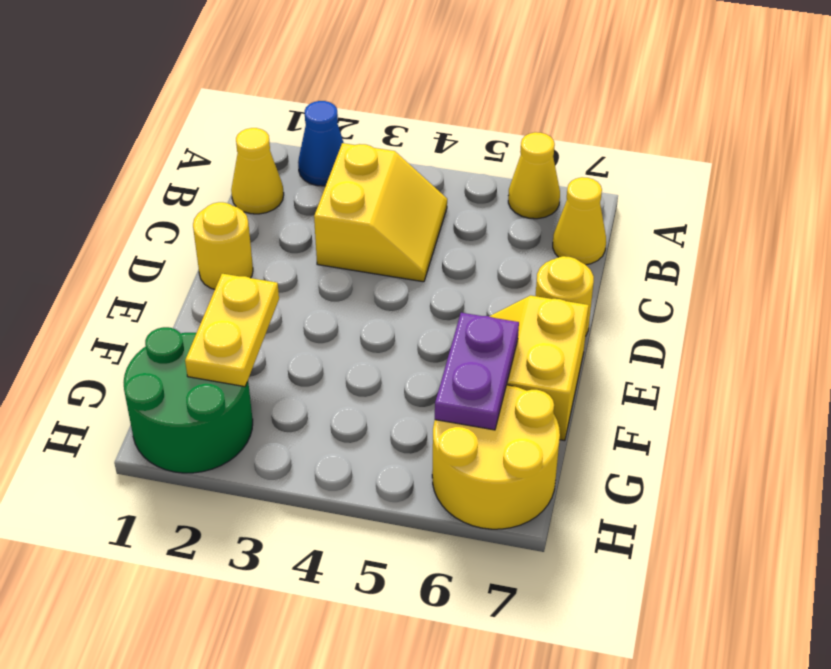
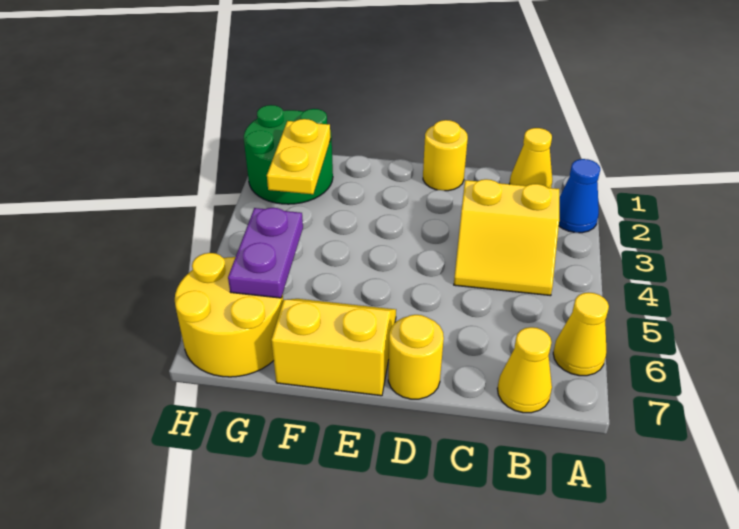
yellow plate F2:G2 level 2 -> yellow plate G2:G3 level 2
purple plate F6:G6 level 2 -> purple plate G5:G6 level 2

